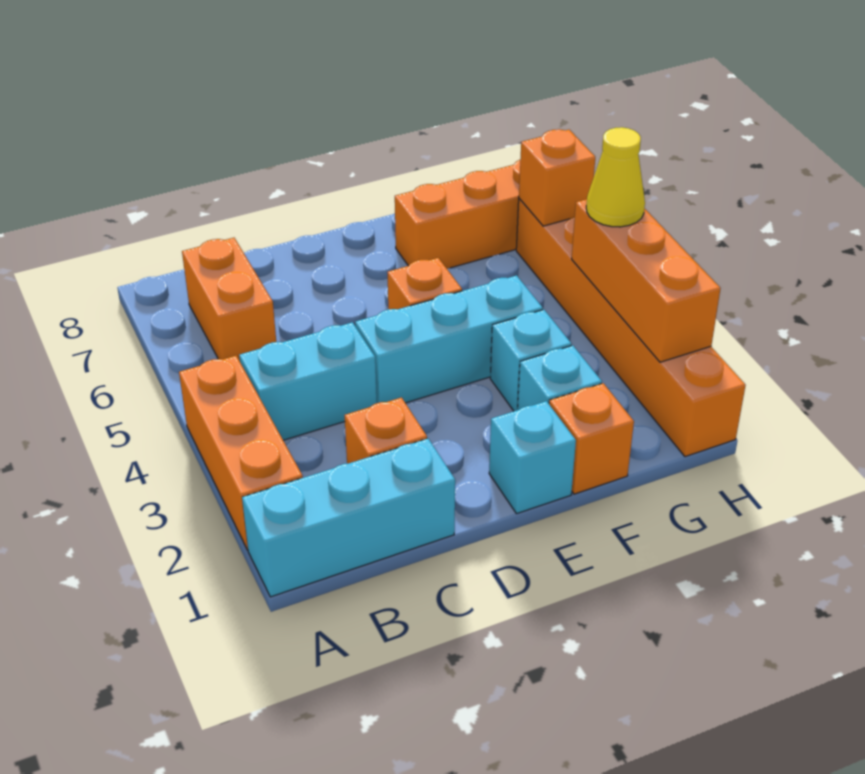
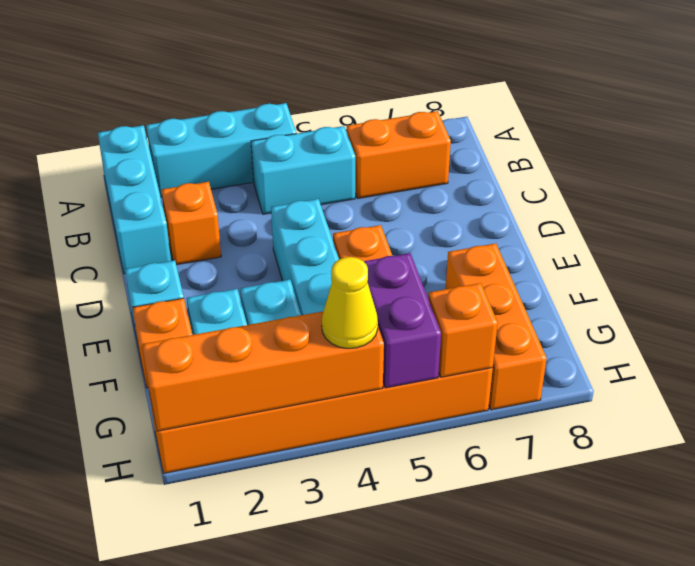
orange brick A2:A4 level 1 -> cyan brick A2:A4 level 1
cyan brick B4:C4 level 1 -> cyan brick B4:B5 level 1
none -> purple brick G5:H5 level 2
orange brick H2:H4 level 2 -> orange brick H1:H4 level 2

